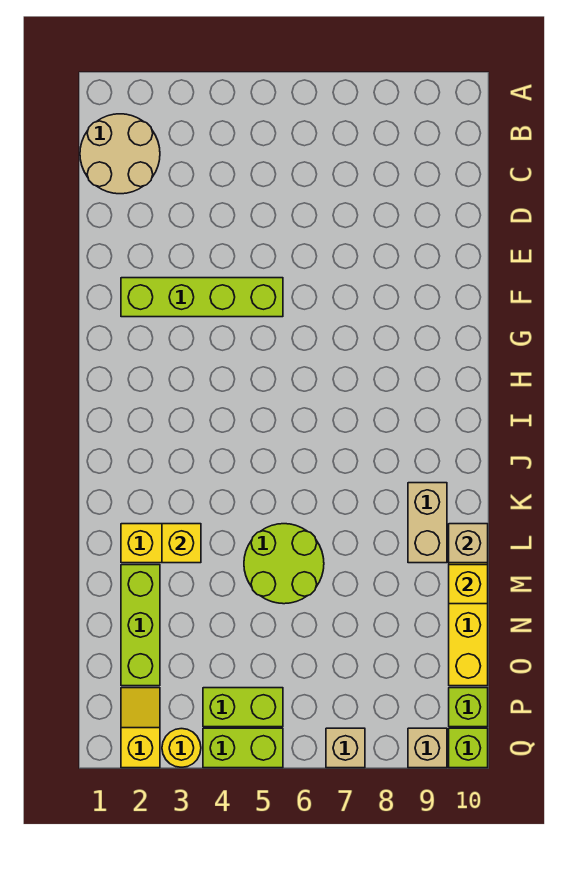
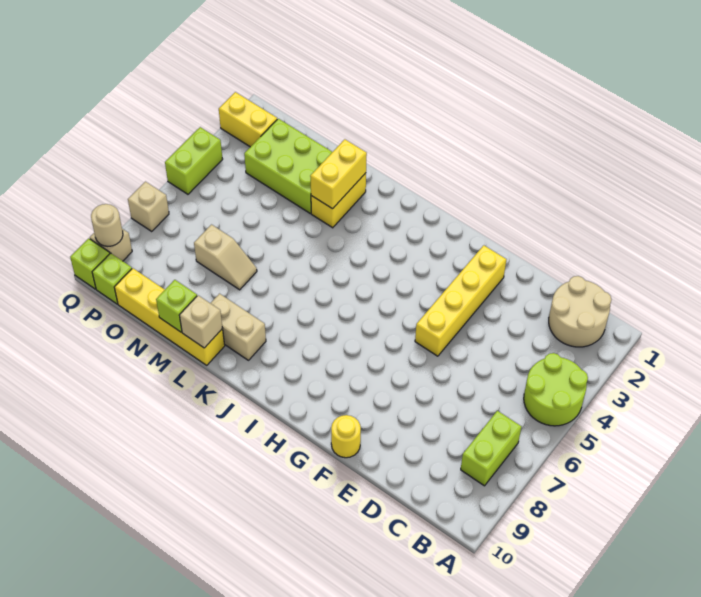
lime brick F2:F5 level 1 -> yellow brick F2:F5 level 1
yellow brick L3 level 2 -> yellow brick L2:L3 level 2
lime round brick L5:M6 level 1 -> lime round brick A4:B5 level 1
lime brick M2:O2 level 1 -> lime brick M2:O3 level 1
none -> tan slope M7:N7 level 1 top N
yellow brick M10 level 2 -> lime brick M10 level 2
yellow slope P2:Q2 level 1 top Q -> yellow brick P2:Q2 level 1
lime brick P4:P5 level 1 -> lime brick B7:B8 level 1
yellow round brick Q3 level 1 -> yellow round brick F10 level 1
none -> tan round brick Q9 level 2

